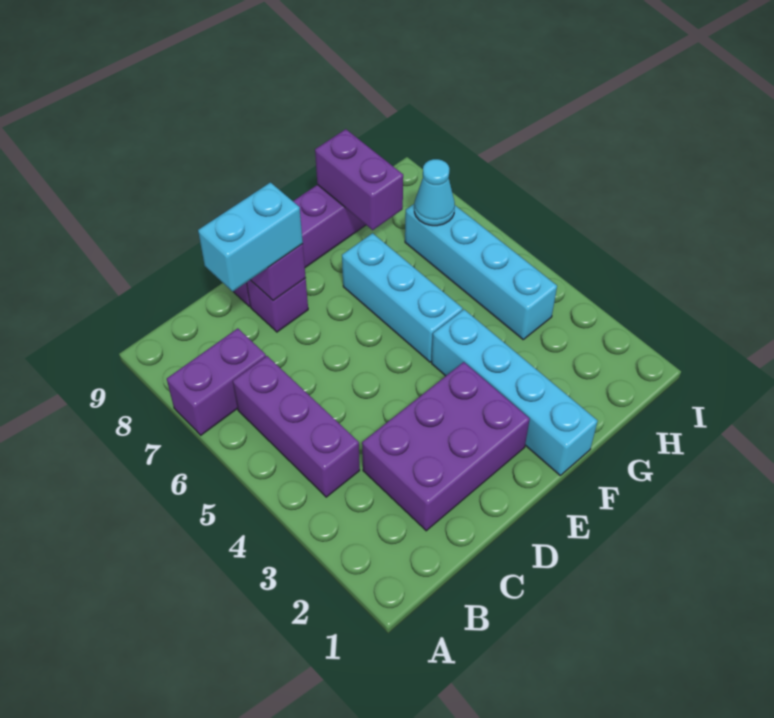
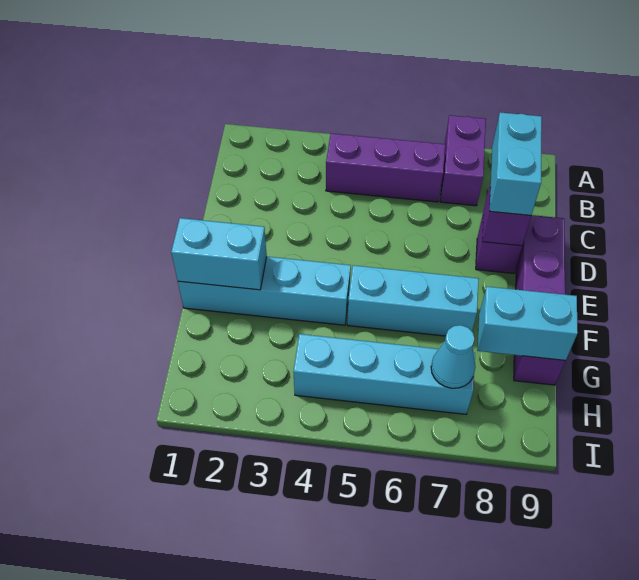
purple brick C2:E3 level 1 -> none
none -> cyan brick F1:F2 level 2
purple brick G8:G9 level 2 -> cyan brick G8:G9 level 2

